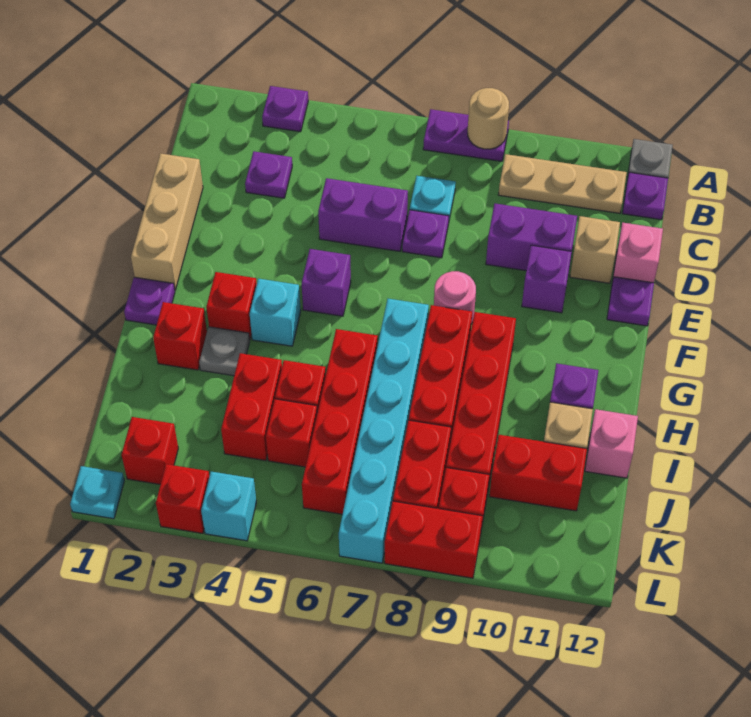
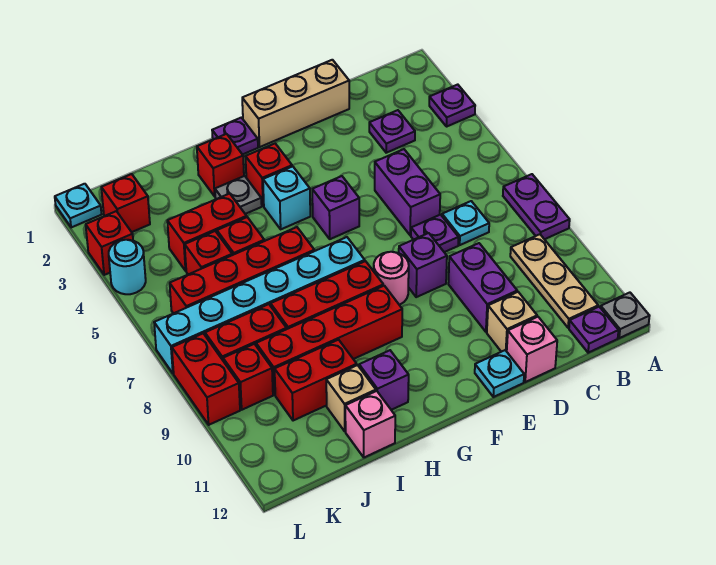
tan round brick A8 level 2 -> none
purple brick E10 level 1 -> purple brick E8 level 1
purple plate E12 level 1 -> cyan plate E12 level 1
red brick J10:J11 level 1 -> red brick I10:J10 level 1
cyan brick L4 level 1 -> cyan round brick L4 level 1

